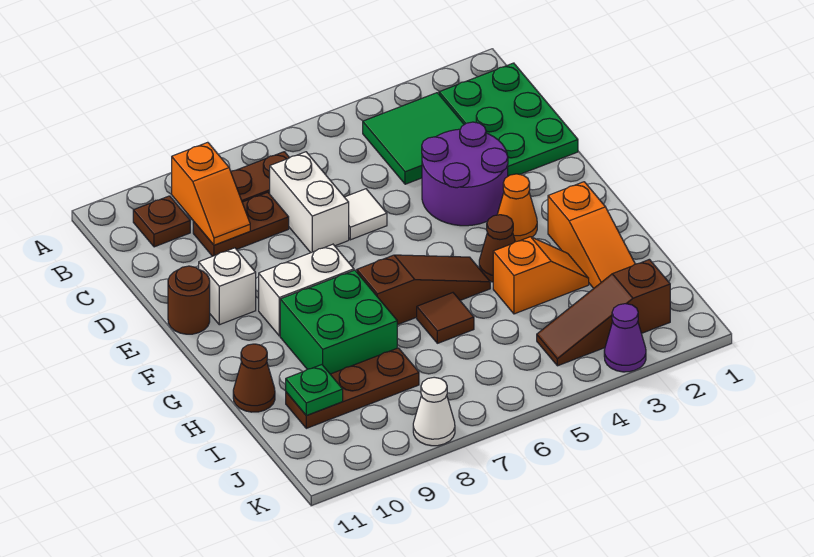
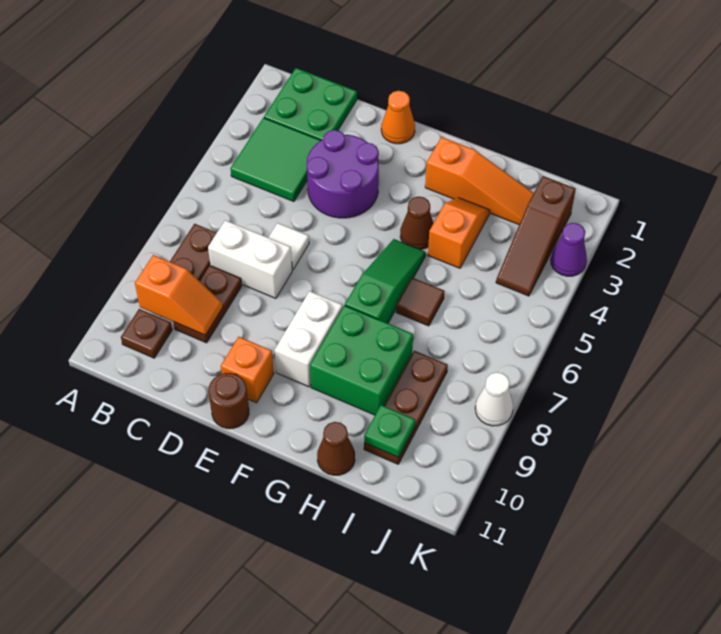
green plate B1:D2 level 1 -> green plate B1:C2 level 1
white brick E10 level 1 -> orange brick E10 level 1
orange cone F3 level 1 -> orange cone E1 level 1
brown slope G5:G7 level 1 top 7 -> green slope G5:G7 level 1 top 7

